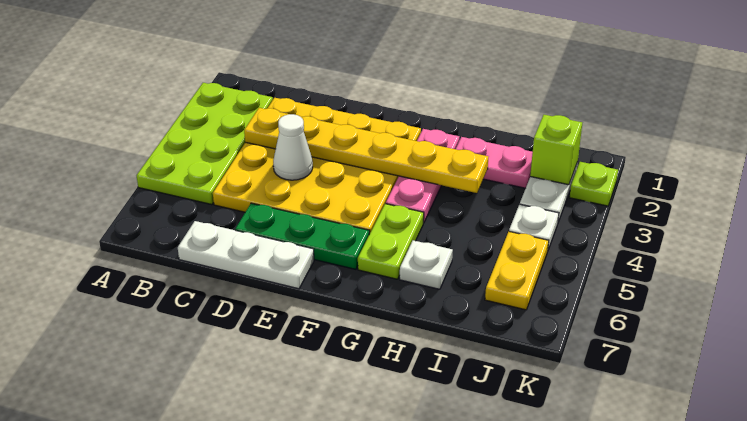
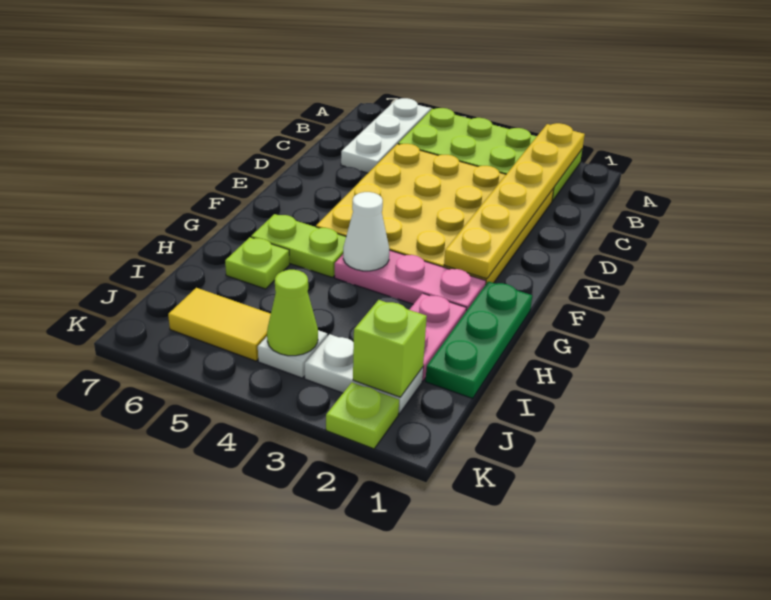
yellow plate C3:H3 level 2 -> yellow plate A2:F2 level 2
white plate C7:E7 level 1 -> white plate A6:C6 level 1
white cone D4 level 2 -> white cone G4 level 2
green plate D6:F6 level 1 -> green plate G1:I1 level 1
white plate H6 level 1 -> lime plate H6 level 1
none -> lime cone J4 level 2
yellow plate J5:J6 level 1 -> yellow tile J5:J6 level 1

